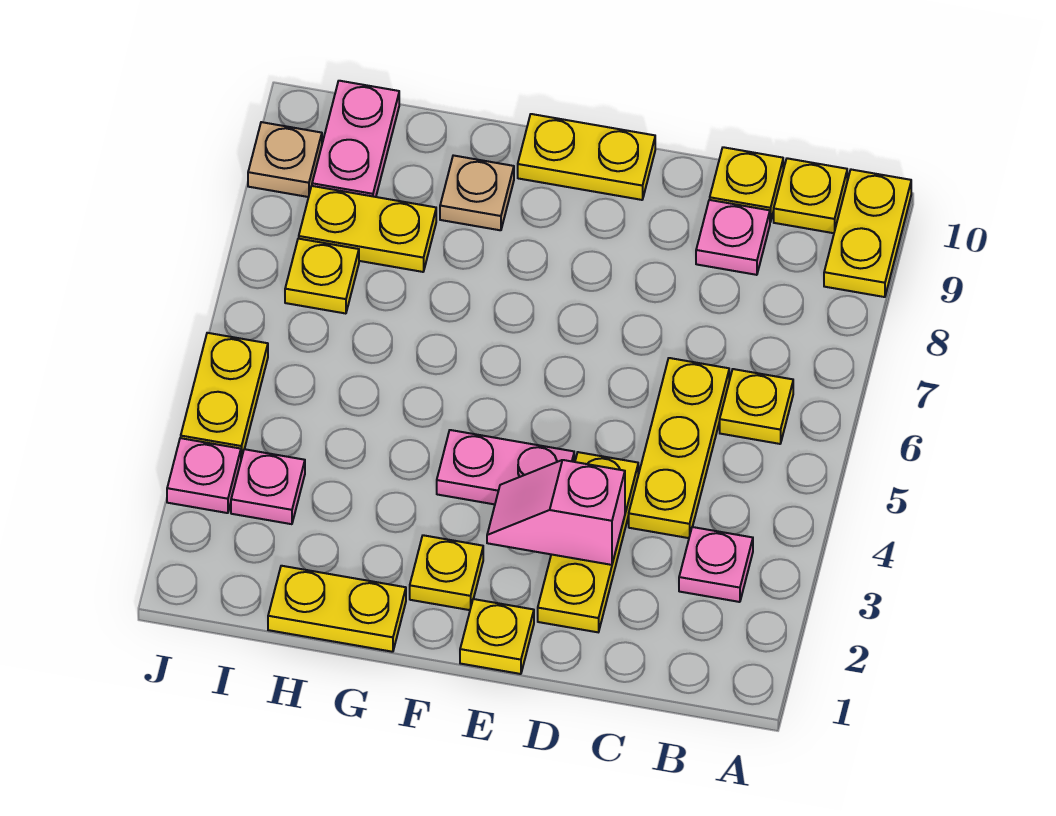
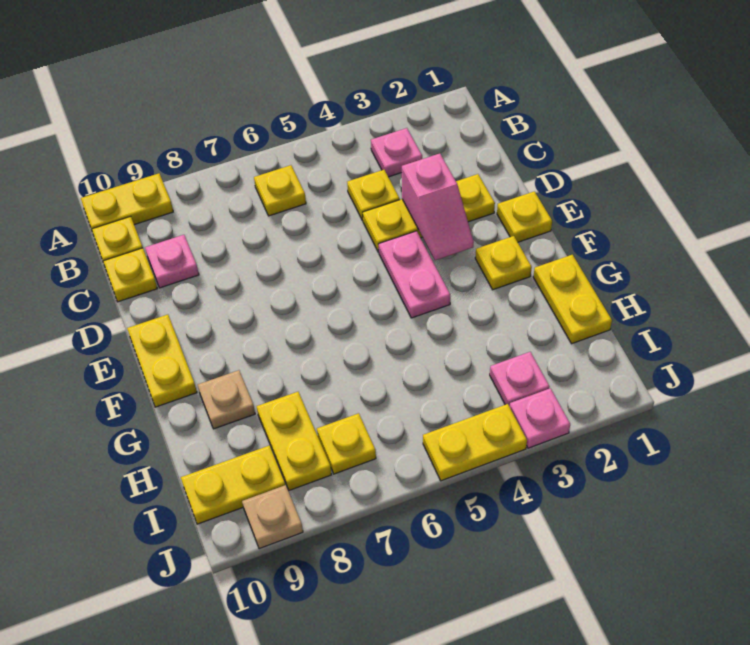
yellow plate C4:C6 level 1 -> yellow plate C4 level 1
pink plate I9:I10 level 1 -> yellow plate I9:I10 level 1

